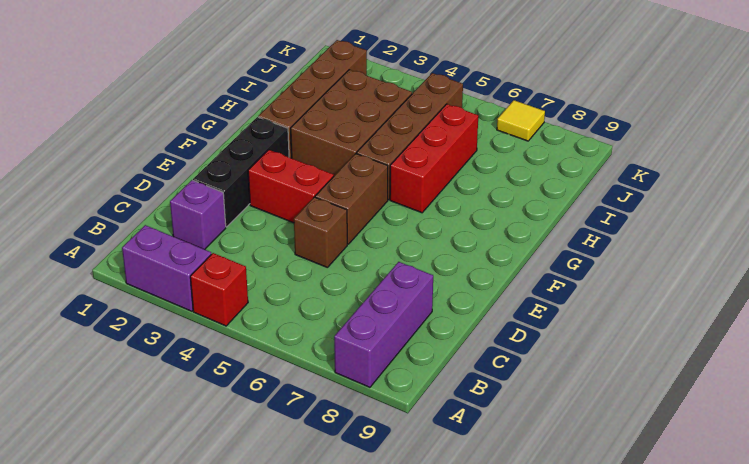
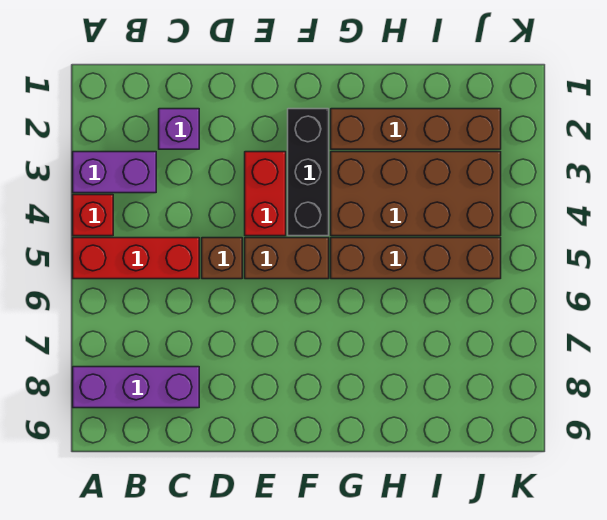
purple brick A2:A3 level 1 -> purple brick A3:B3 level 1
black brick D2:F2 level 1 -> black brick F2:F4 level 1
brown brick G3:I4 level 1 -> brown brick G3:J4 level 1
red brick G6:I6 level 1 -> red brick A5:C5 level 1
yellow tile K7 level 1 -> none

